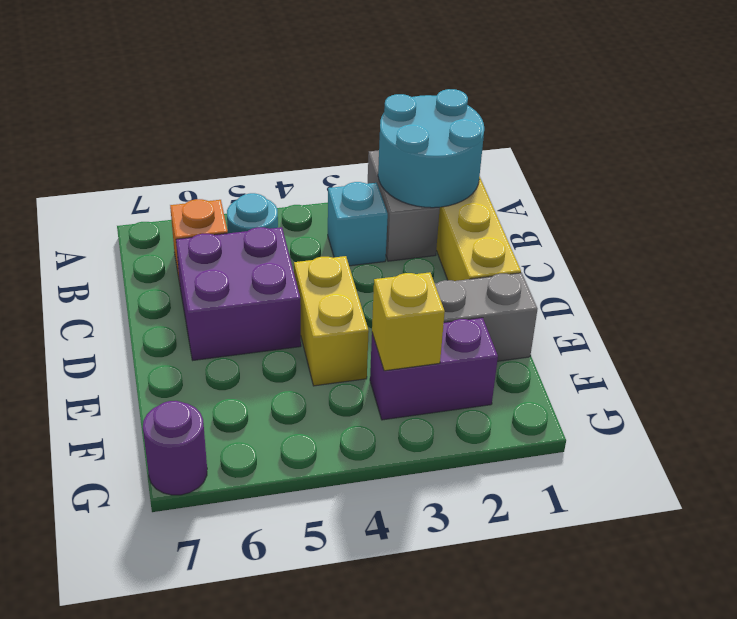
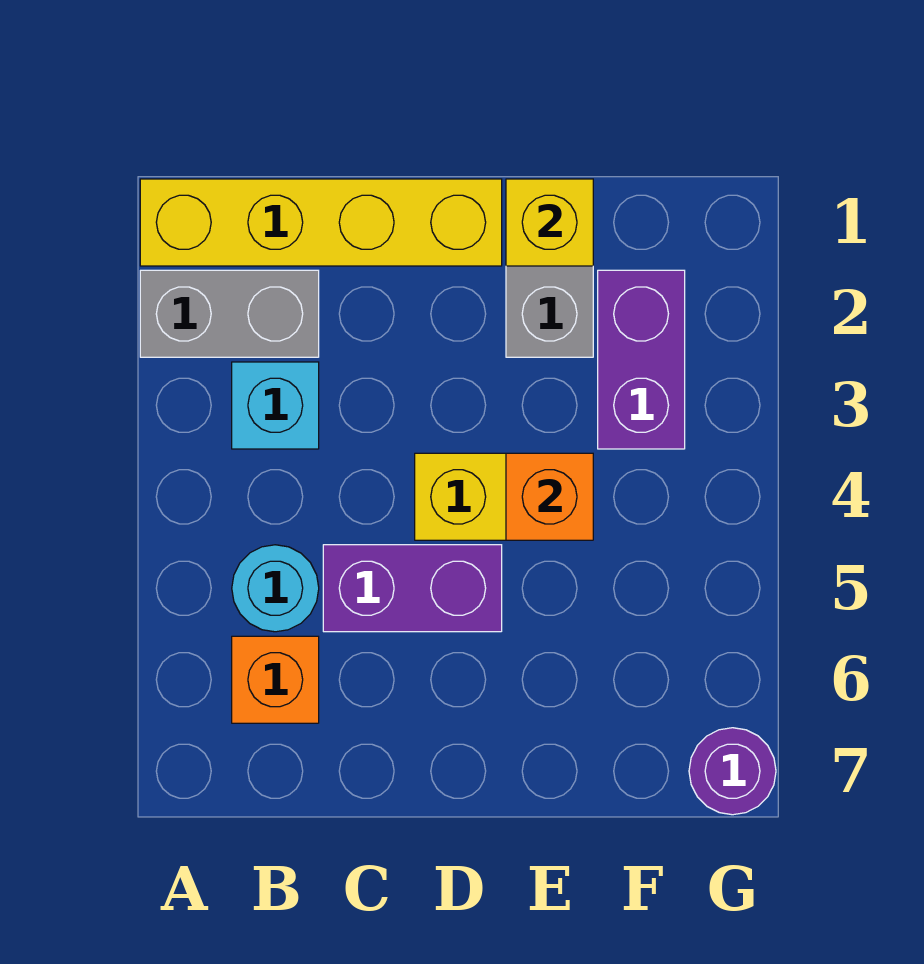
cyan round brick A1:B2 level 2 -> none
purple brick C5:D6 level 1 -> purple brick C5:D5 level 1
none -> orange brick E4 level 2
yellow brick F3 level 2 -> yellow brick E1 level 2

